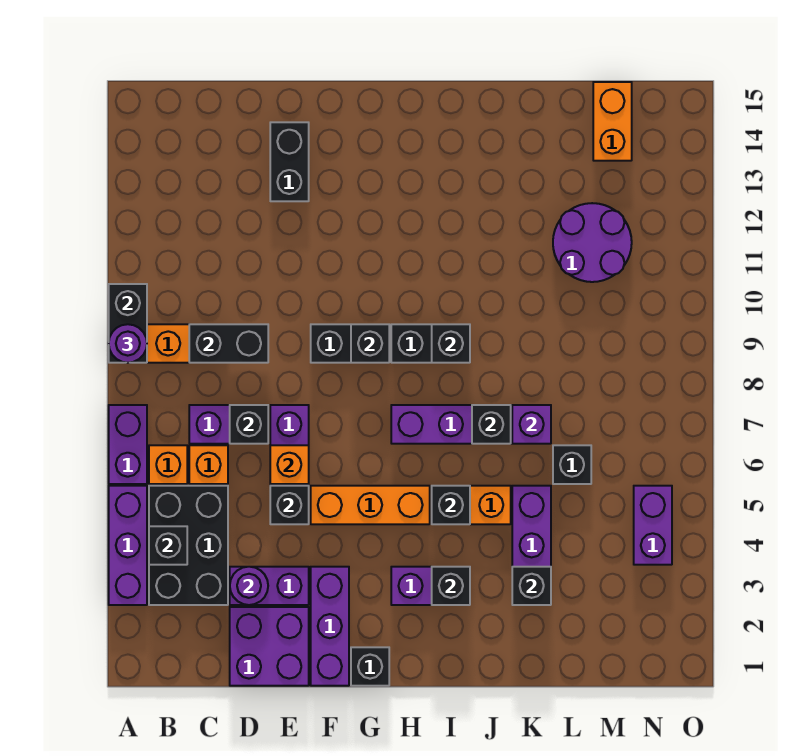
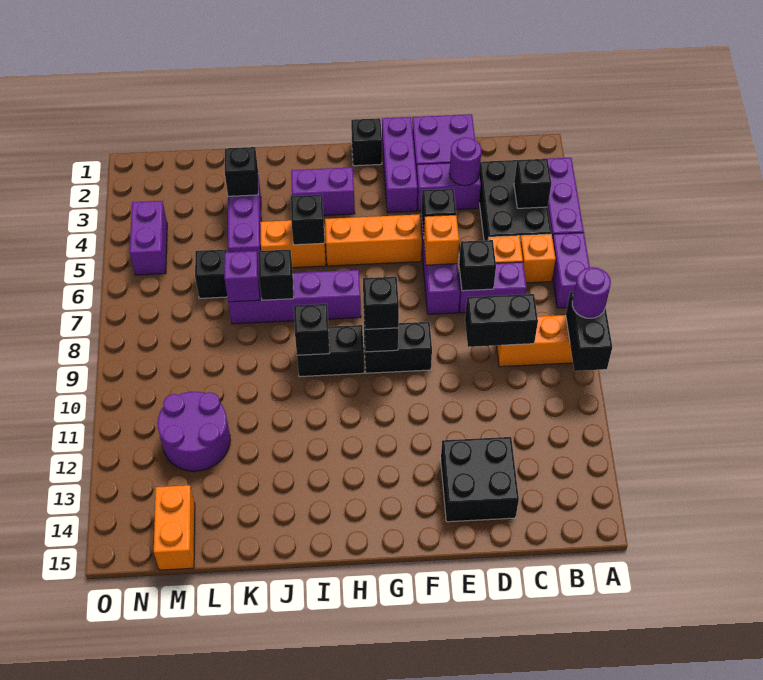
black brick E13:E14 level 1 -> black brick D13:E14 level 1
black brick I3 level 2 -> black brick G9 level 3

